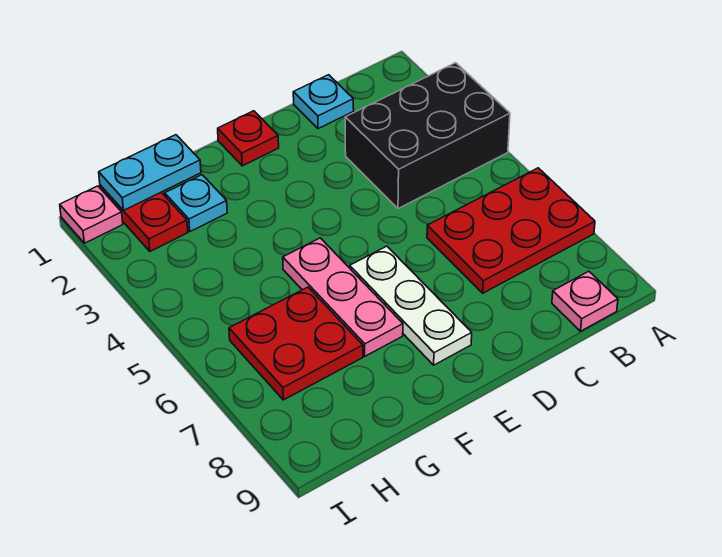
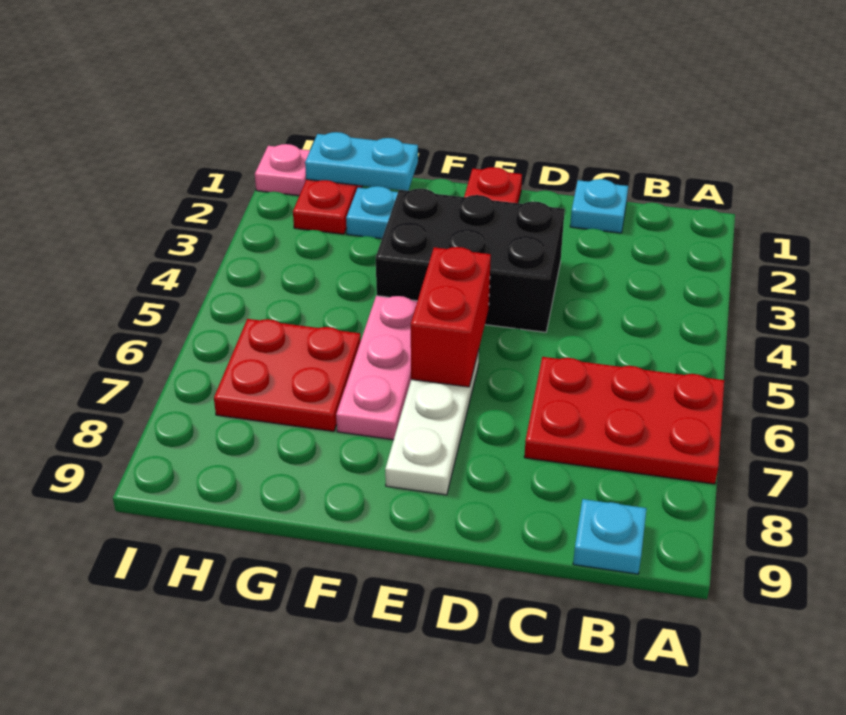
black brick A3:C4 level 1 -> black brick D3:F4 level 1
pink plate B9 level 1 -> cyan plate B9 level 1
none -> red brick E5:E6 level 2

